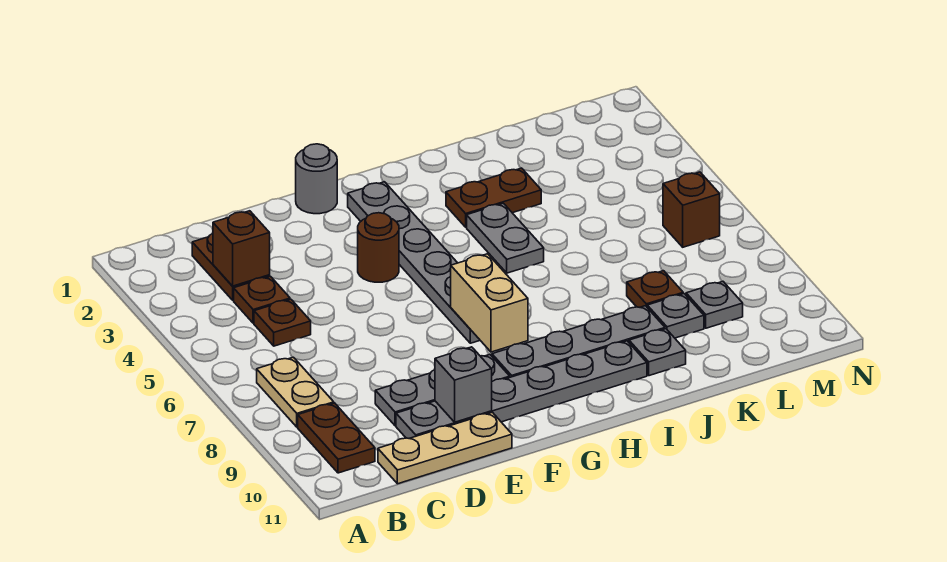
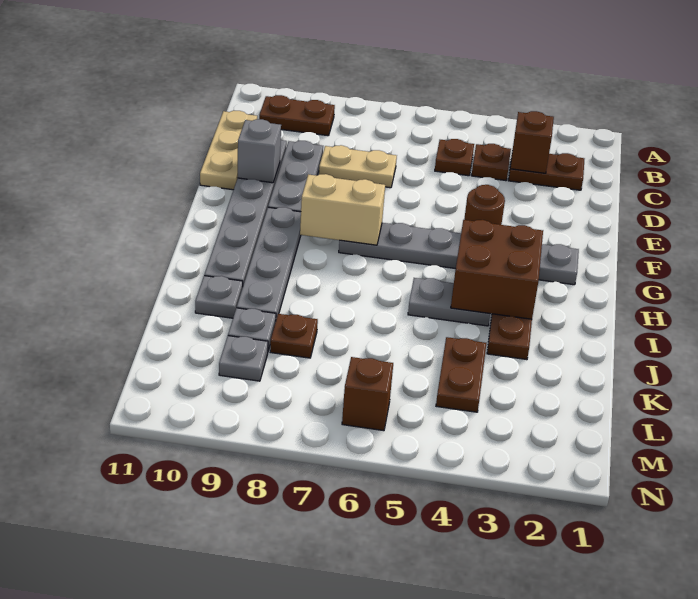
tan plate B7:B8 level 1 -> tan plate D7:D8 level 1
grey round brick F1 level 1 -> none
none -> brown brick H3:I4 level 2
none -> brown plate K4:L4 level 1

